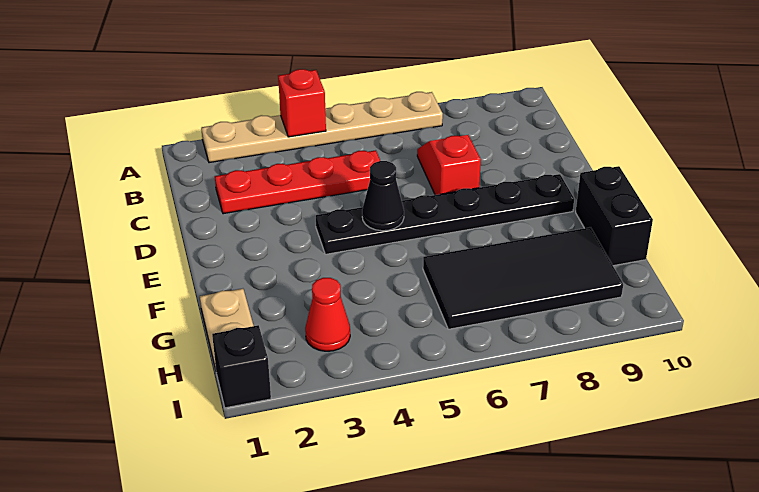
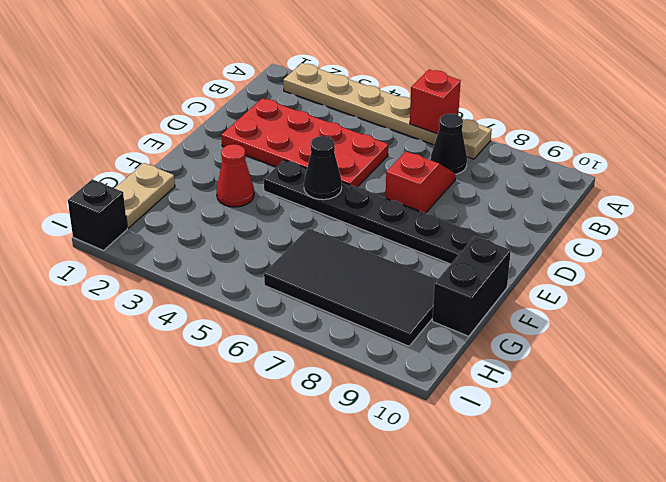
red brick A4 level 2 -> red brick A6 level 2
none -> black cone B7 level 1
red plate C2:C5 level 1 -> red plate C2:D5 level 1
red cone H3 level 1 -> red cone F3 level 1

